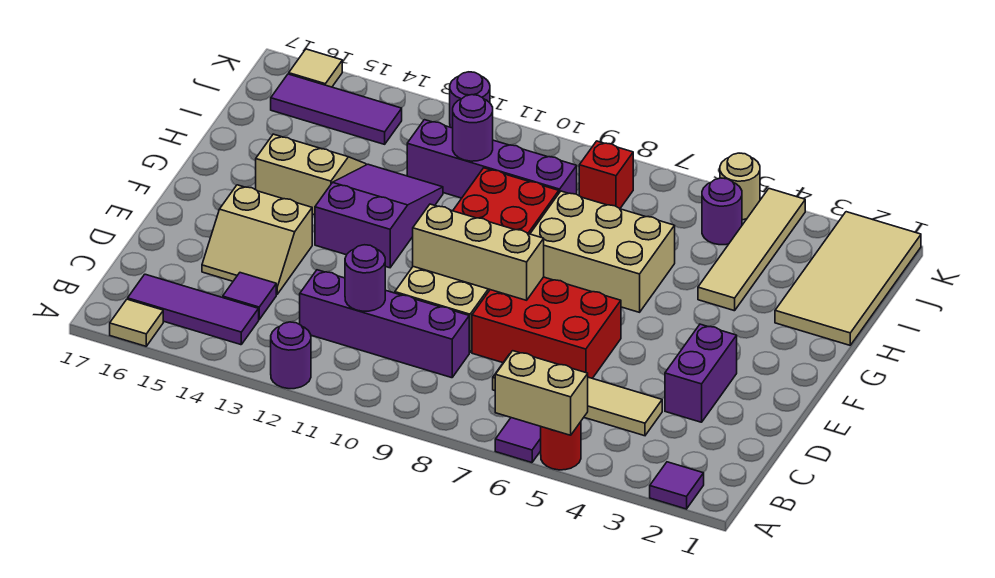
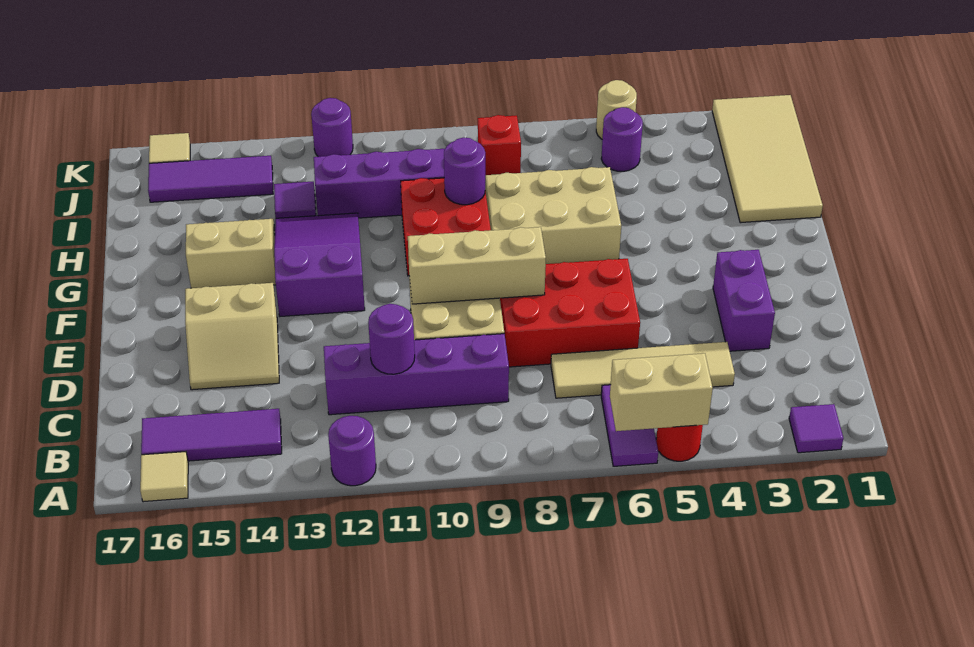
purple tile C14 level 1 -> purple tile I13 level 1
tan tile H4:K4 level 1 -> none
purple round brick I11 level 2 -> purple round brick H9 level 2

